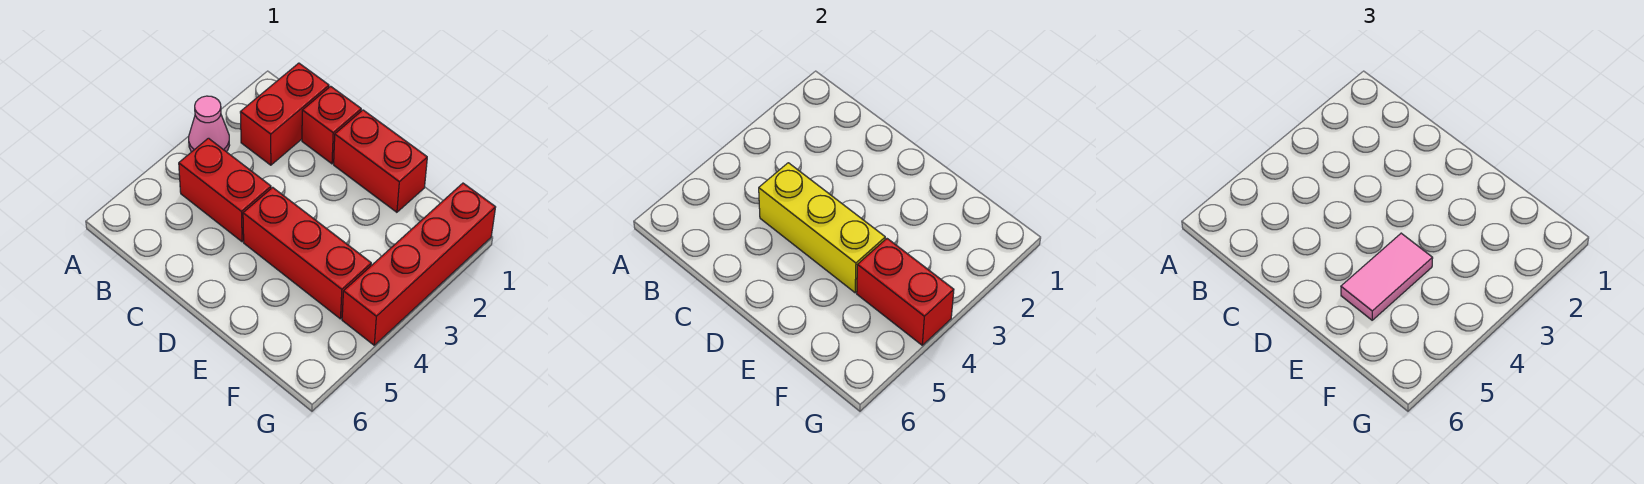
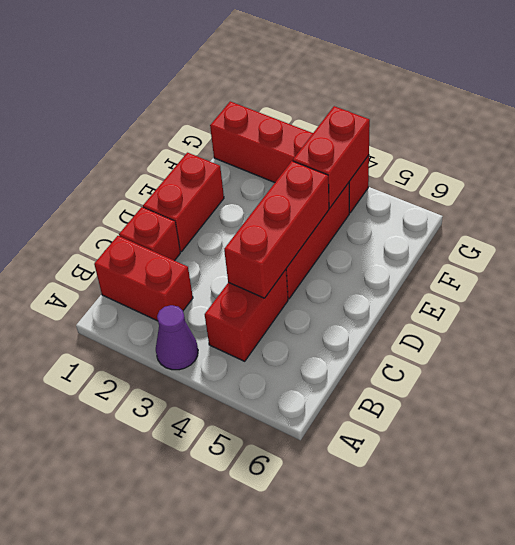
pink cone A3 level 1 -> purple cone A3 level 1
yellow brick C4:E4 level 2 -> red brick C4:E4 level 2
pink tile E4:E5 level 3 -> none

